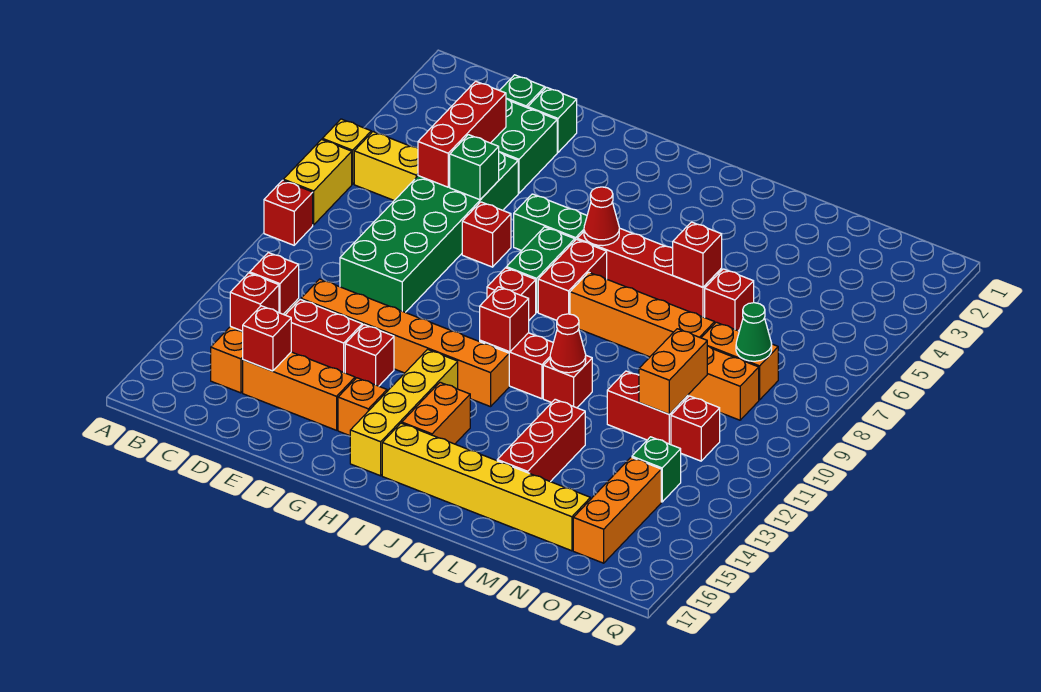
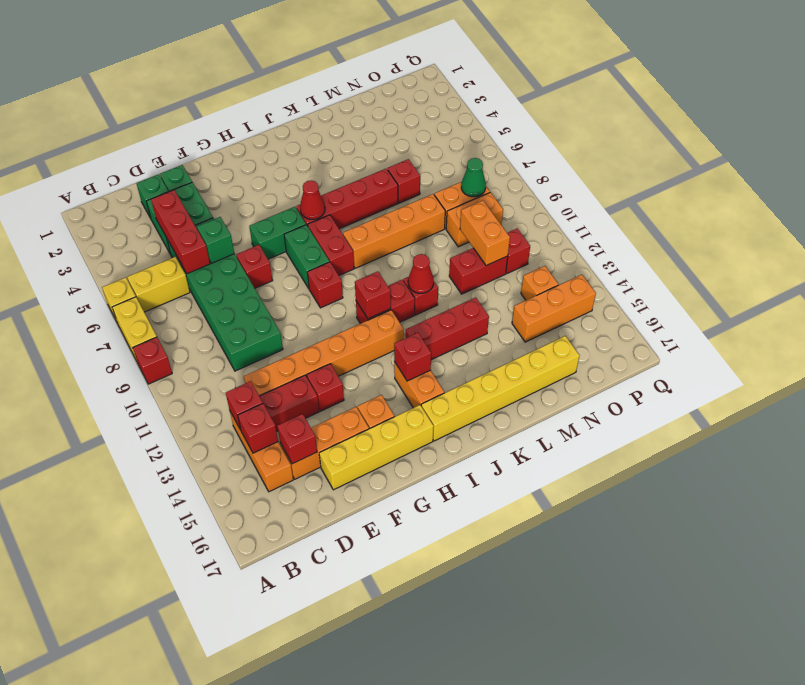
yellow brick H13:H16 level 1 -> yellow brick E16:H16 level 1
red brick L6 level 2 -> red brick I14 level 2
red brick L13:L15 level 1 -> red brick J13:L13 level 1
green brick O13 level 1 -> orange brick O13 level 1
orange brick O14:O16 level 1 -> orange brick N14:P14 level 1

